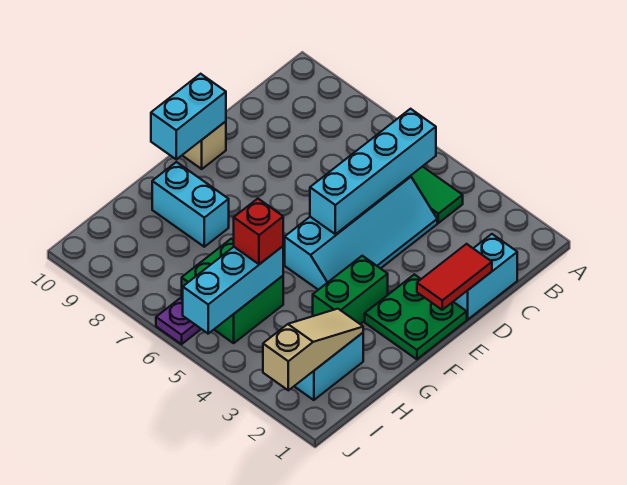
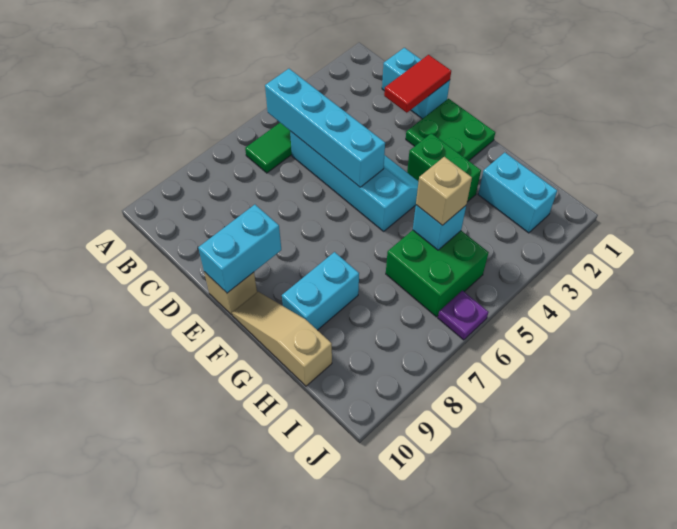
red tile D1:E1 level 2 -> red tile D1:D2 level 2
cyan brick E10:F10 level 2 -> cyan brick E9:E10 level 2
tan slope H2:J2 level 2 top J -> tan slope F10:H10 level 1 top H
cyan brick H5:J5 level 2 -> cyan brick H5 level 2
red brick H5 level 3 -> tan brick H5 level 3

